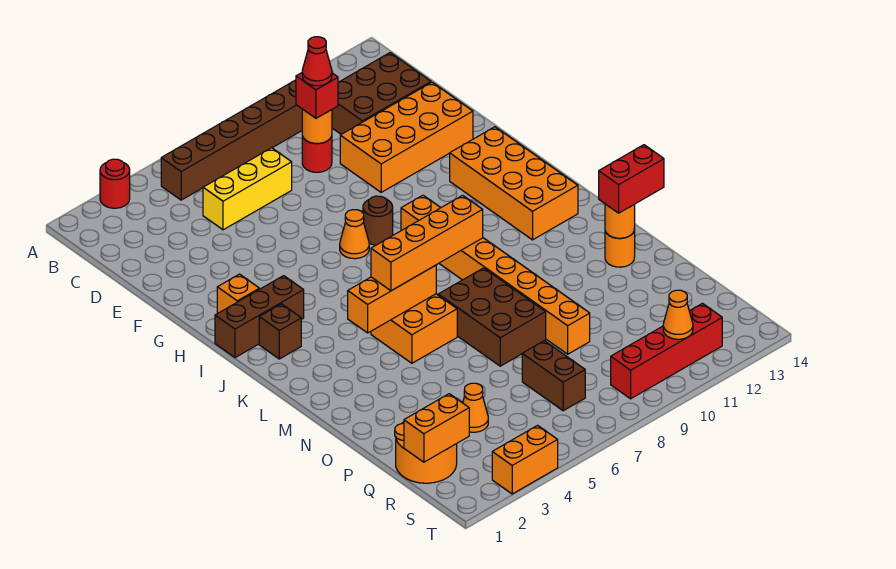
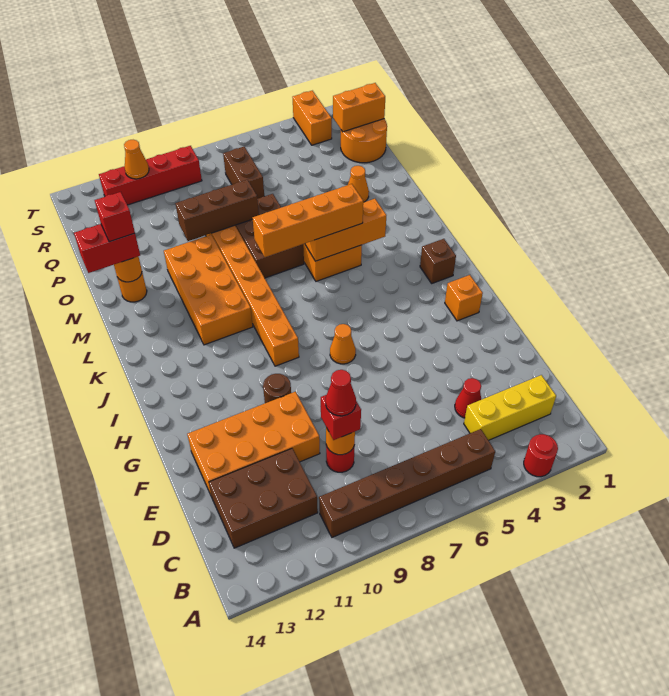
none -> red cone D4 level 1
yellow brick D5:D7 level 1 -> yellow brick C2:C4 level 1
brown round brick H8 level 1 -> brown round brick G10 level 1
orange brick H12:K13 level 1 -> orange brick K10:N11 level 1
brown brick I1:I3 level 1 -> brown brick O8:O10 level 2
none -> red brick N13 level 4
orange cone Q4 level 1 -> orange cone O3 level 1
orange brick T3:T4 level 1 -> orange brick S3:T3 level 1

